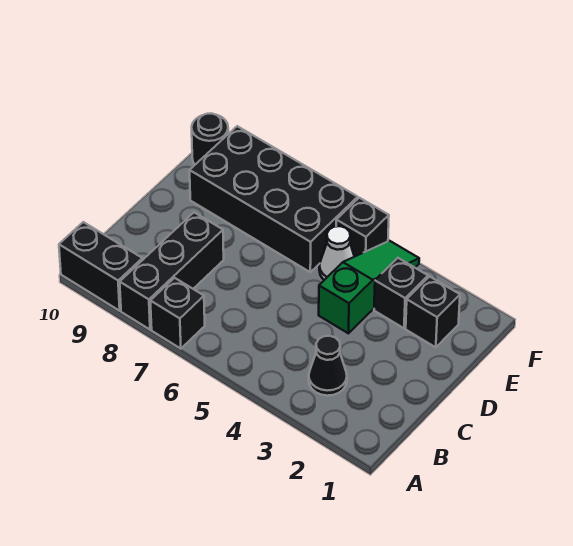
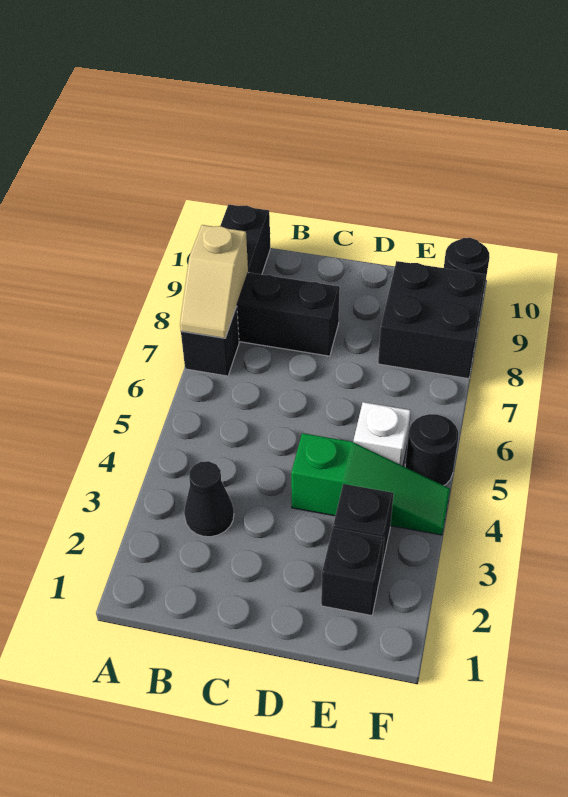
none -> tan slope A7:A8 level 2 top 8
white cone E5 level 1 -> white brick E5 level 1
black brick E6:F9 level 1 -> black brick E8:F9 level 1
black brick F5 level 1 -> black round brick F5 level 1

